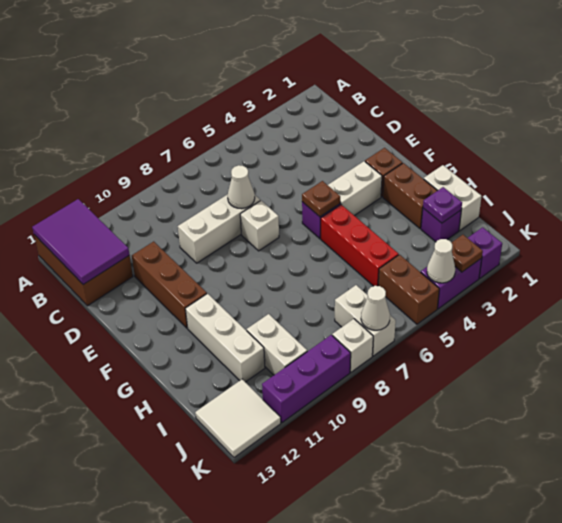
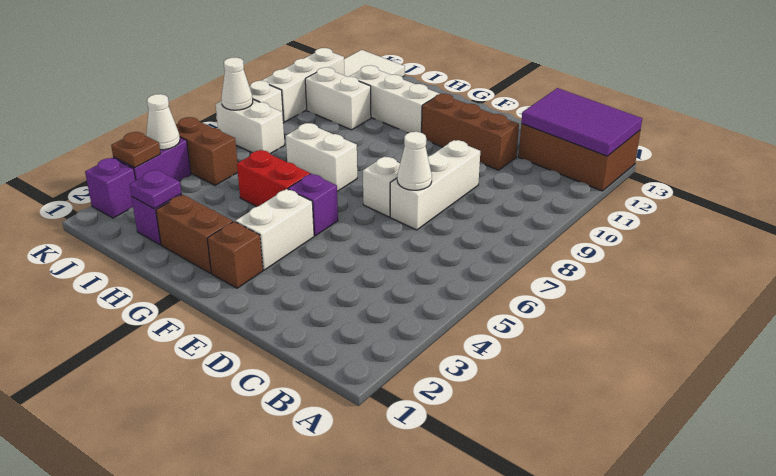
brown plate F5 level 2 -> none
red brick G5:I5 level 1 -> red brick G5:H5 level 1
white brick H1:I1 level 1 -> white brick G7:H7 level 1
purple brick K9:K11 level 1 -> white brick K9:K11 level 1

